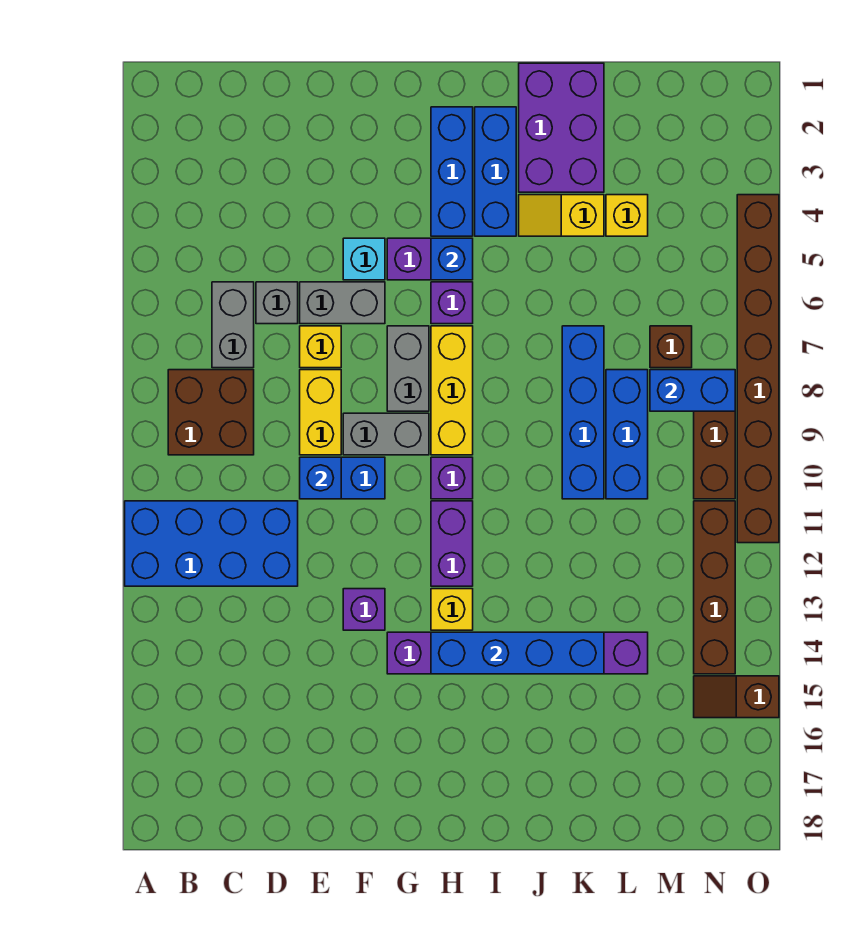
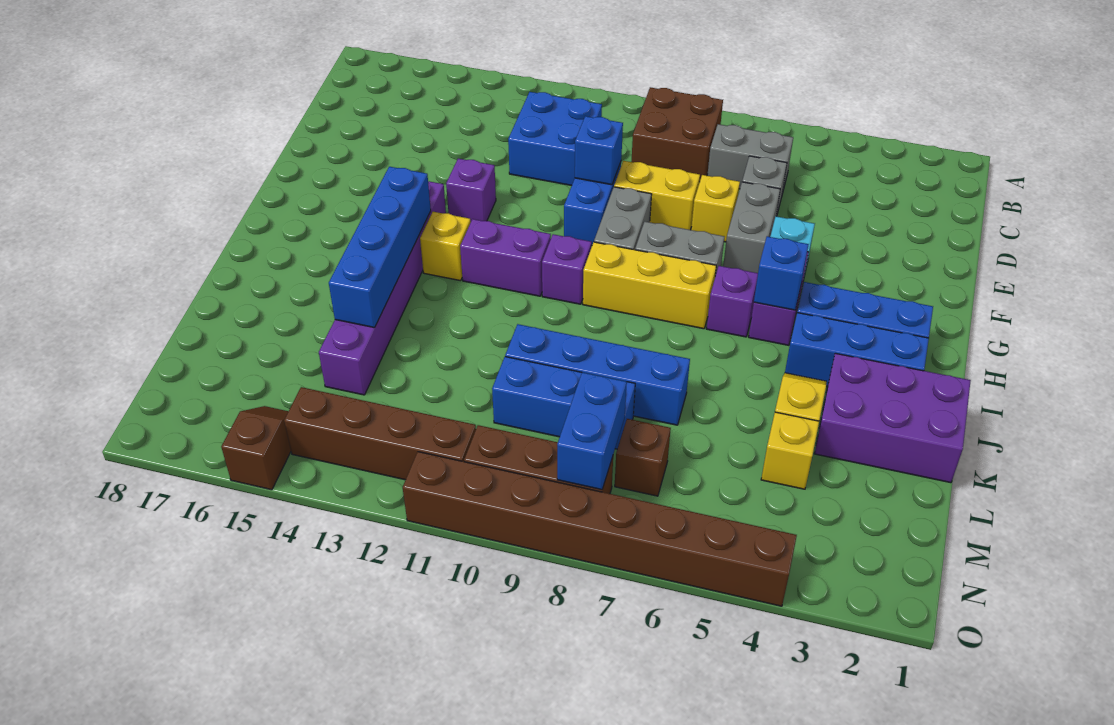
blue brick A11:D12 level 1 -> blue brick C11:D12 level 1

